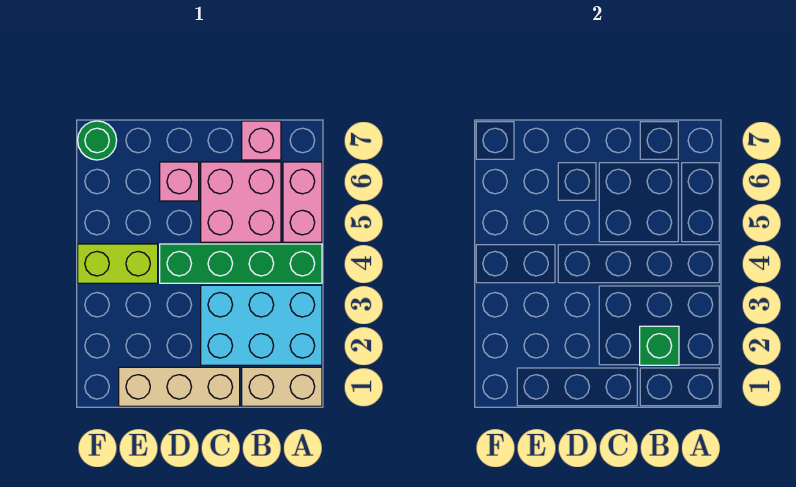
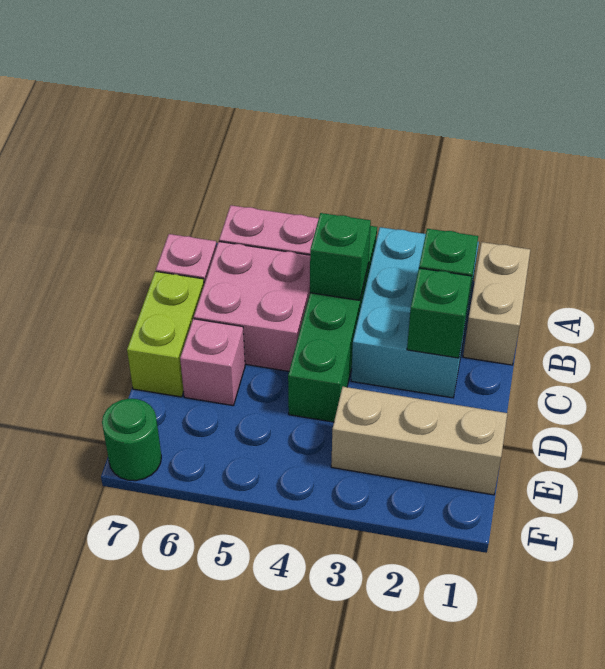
none -> green brick B4 level 2
tan brick C1:E1 level 1 -> tan brick E1:E3 level 1
none -> green brick C2 level 2
lime brick E4:F4 level 1 -> lime brick C7:D7 level 1

